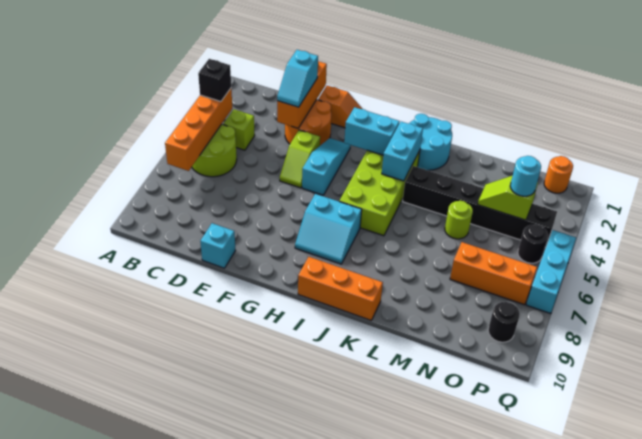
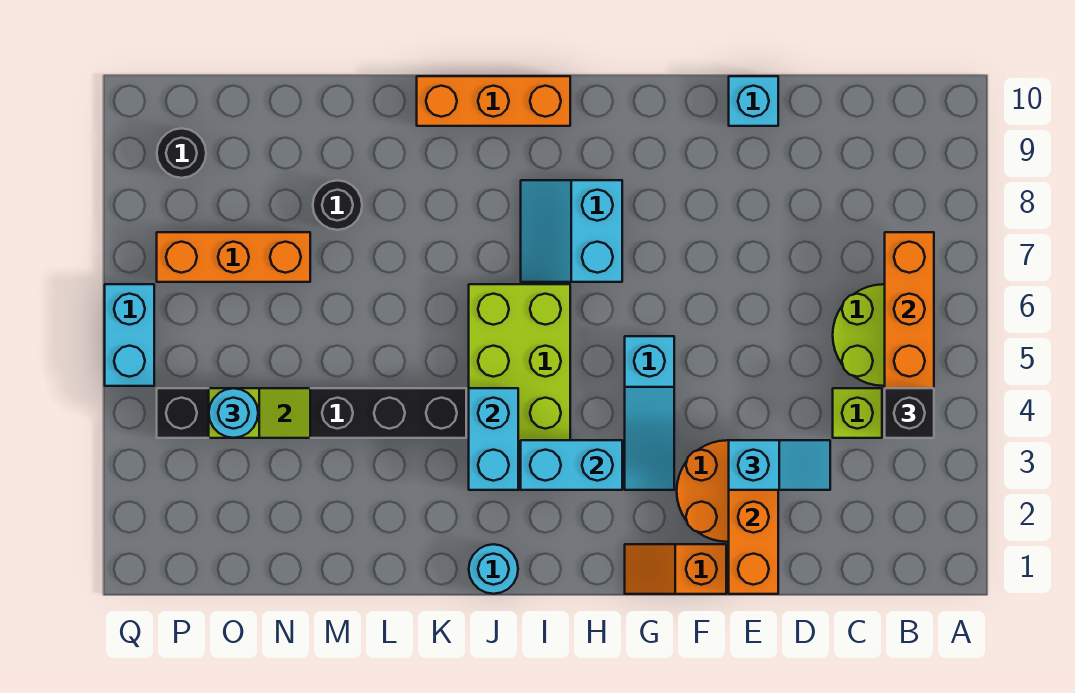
cyan slope E2:E3 level 3 top 2 -> cyan slope D3:E3 level 3 top E
lime slope F4:F5 level 1 top 4 -> none
cyan slope H7:I8 level 1 top 7 -> cyan slope H7:I8 level 1 top H
cyan round brick J1:K2 level 1 -> cyan round brick J1 level 1
lime round brick M5 level 1 -> none
orange round brick P1 level 1 -> none
black round brick P5 level 1 -> black round brick M8 level 1
cyan brick Q5:Q7 level 1 -> cyan brick Q5:Q6 level 1

